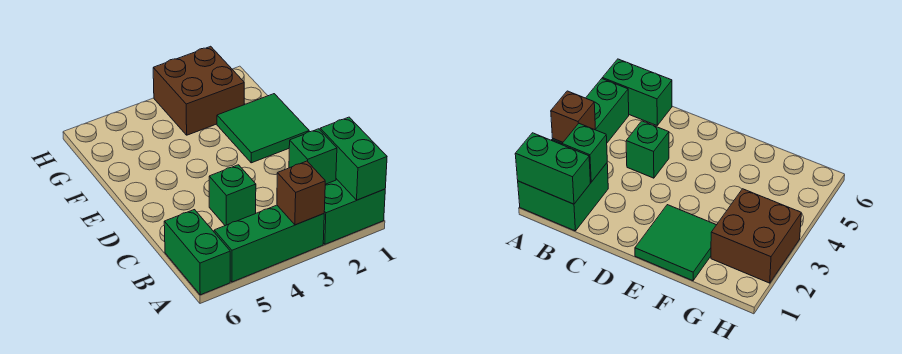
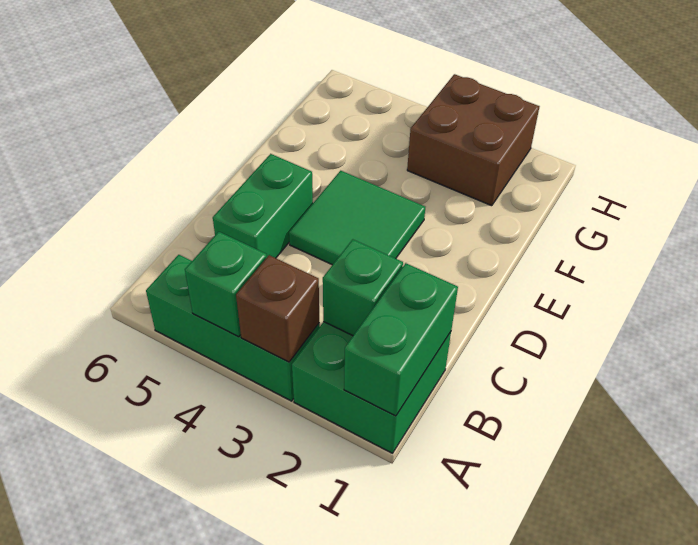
green brick A6:B6 level 1 -> green brick C5:D5 level 1
green brick C4 level 1 -> green brick A4 level 2
green tile E1:F2 level 1 -> green tile D3:E4 level 1

